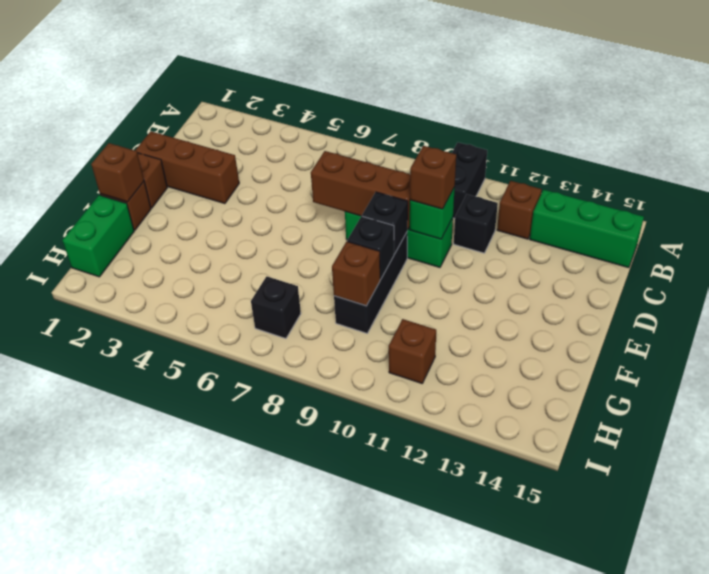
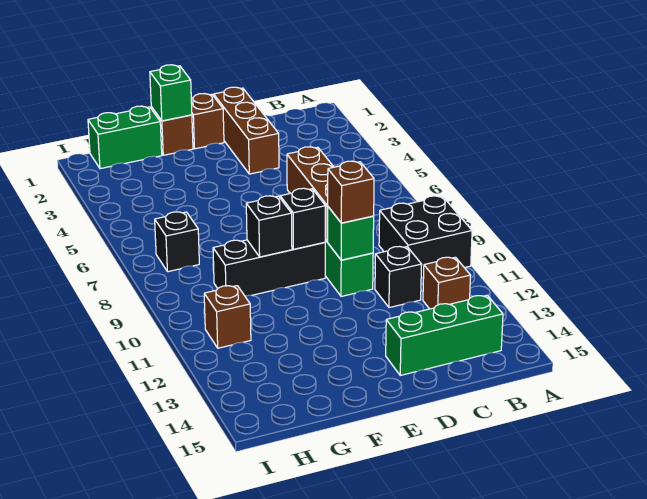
black brick A10:B10 level 1 -> black brick A9:B10 level 1
green brick B13:B15 level 1 -> green brick B14:D14 level 1
brown brick F1 level 2 -> green brick F1 level 2
brown brick G9 level 2 -> none

